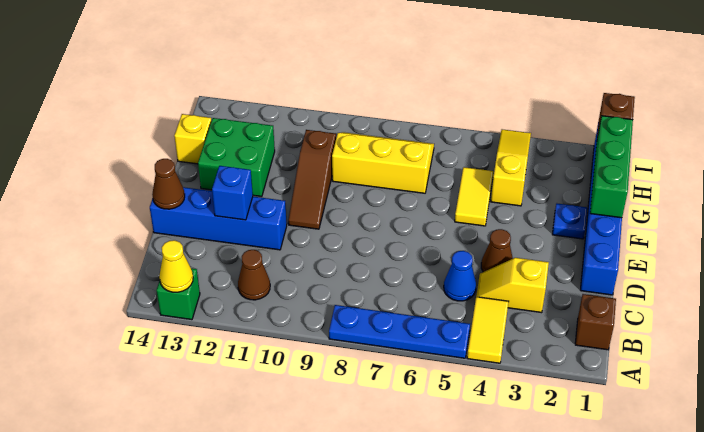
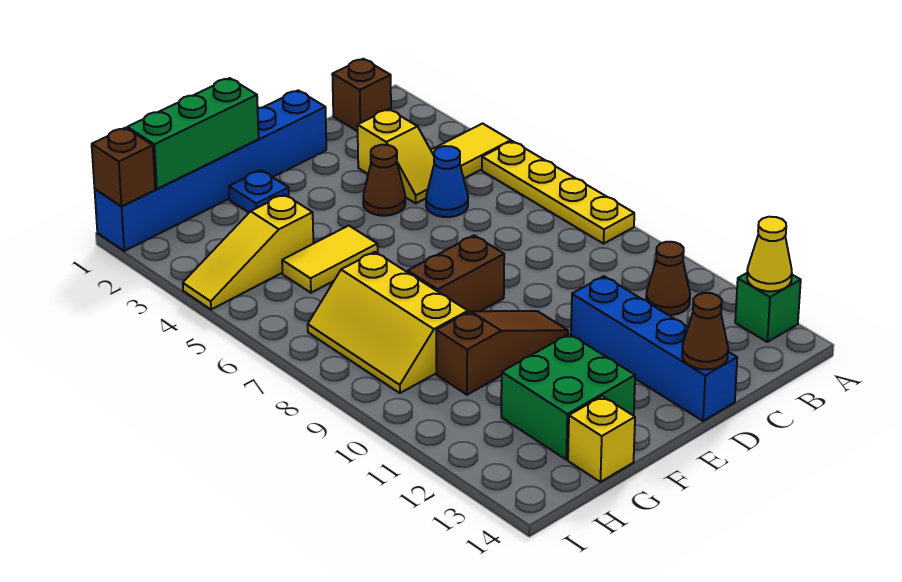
blue plate A5:A8 level 1 -> yellow plate A5:A8 level 1
blue brick D12 level 2 -> none
none -> brown brick E8:F8 level 1

